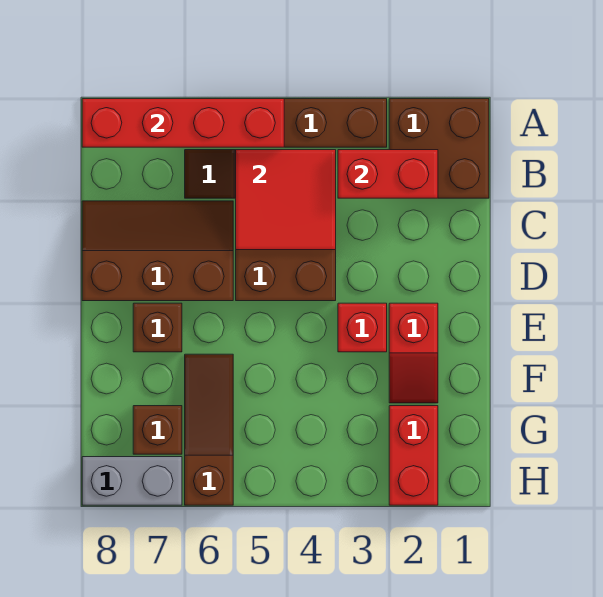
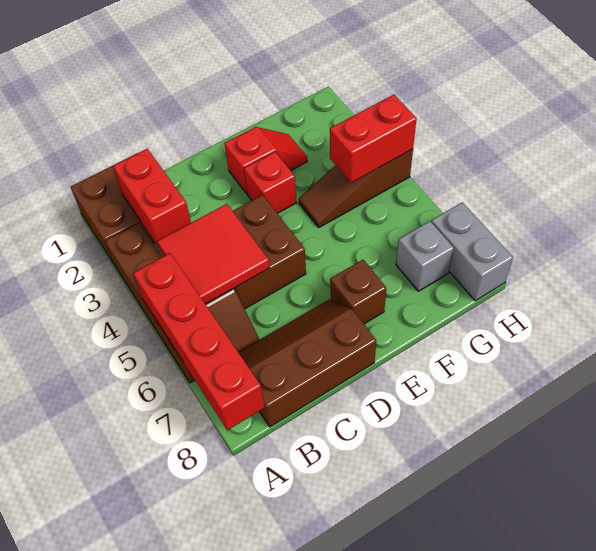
brown slope C6:D8 level 1 top D -> brown slope B7:D8 level 1 top 8
brown slope F6:H6 level 1 top H -> brown slope F4:H4 level 1 top H
red brick G2:H2 level 1 -> red brick G4:H4 level 2
brown brick G7 level 1 -> grey brick G7 level 1

